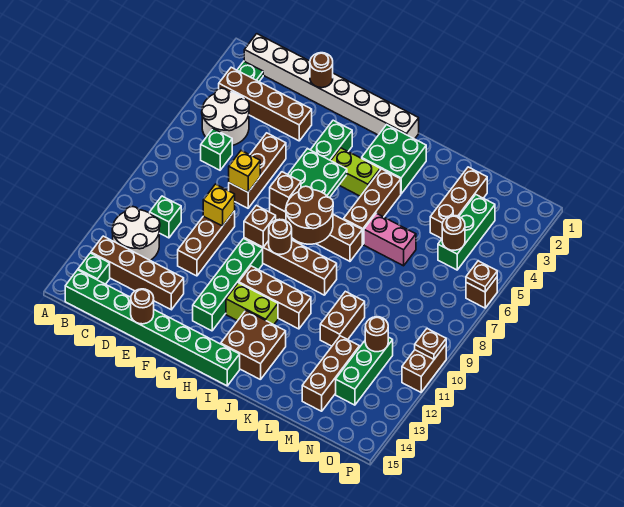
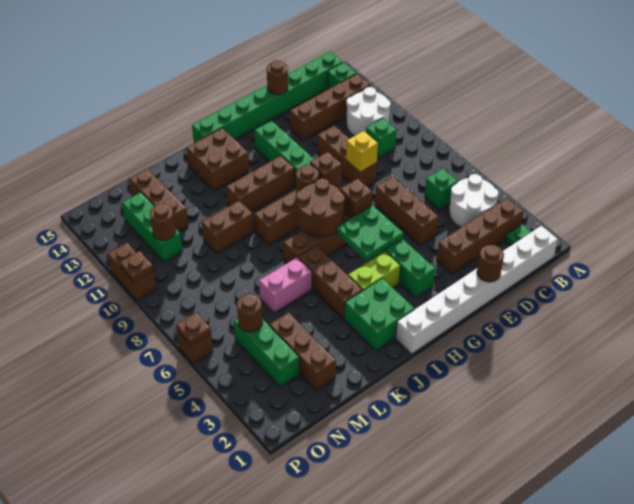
yellow brick E7 level 2 -> none
lime brick H12:I12 level 1 -> none
brown brick L10:L11 level 1 -> brown brick K10:L10 level 1

